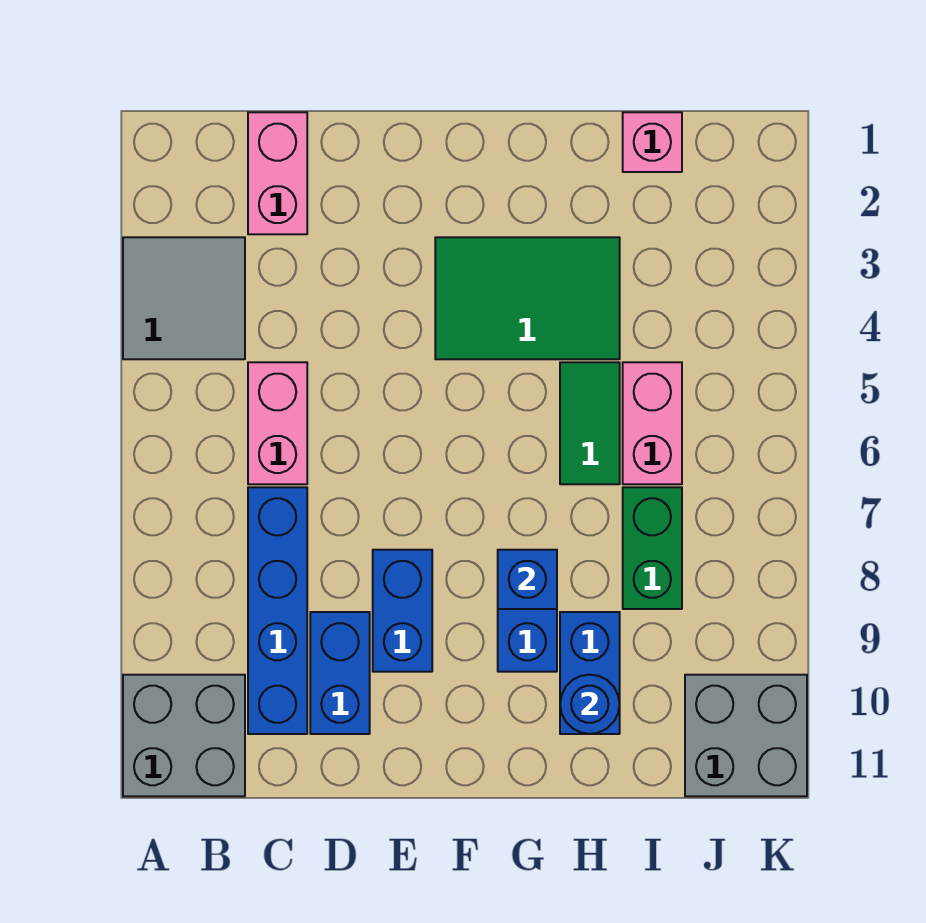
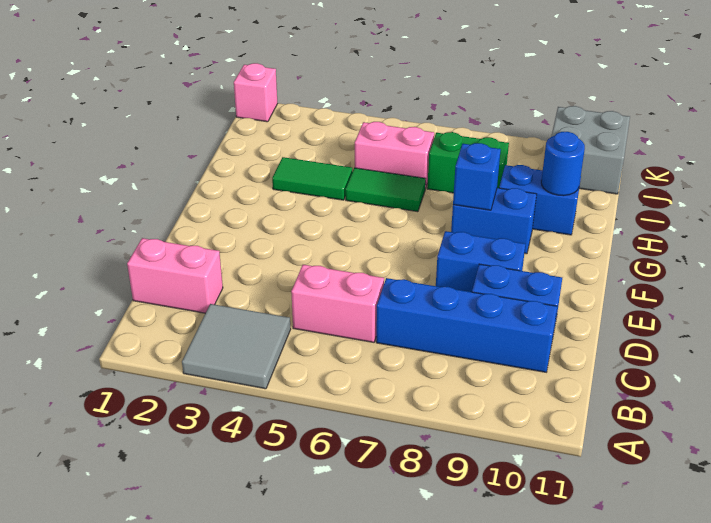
grey brick A10:B11 level 1 -> none
green tile F3:H4 level 1 -> green tile H3:H4 level 1
pink brick I1 level 1 -> pink brick K1 level 1

